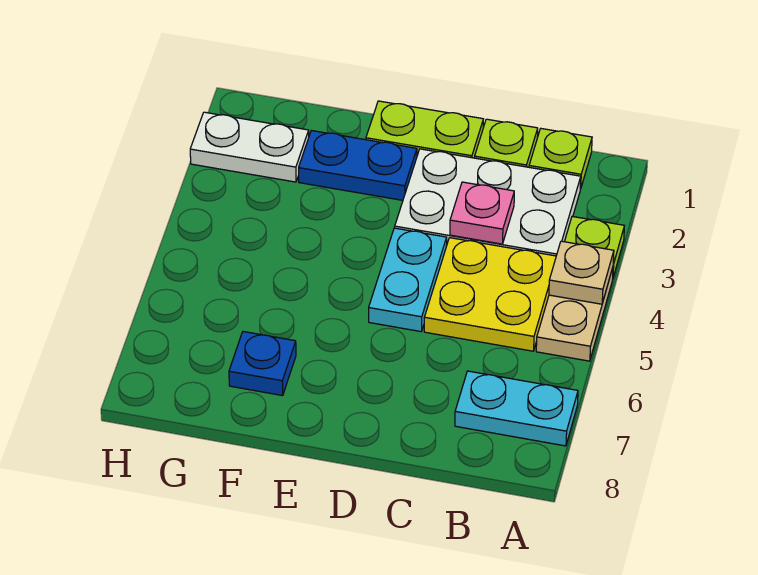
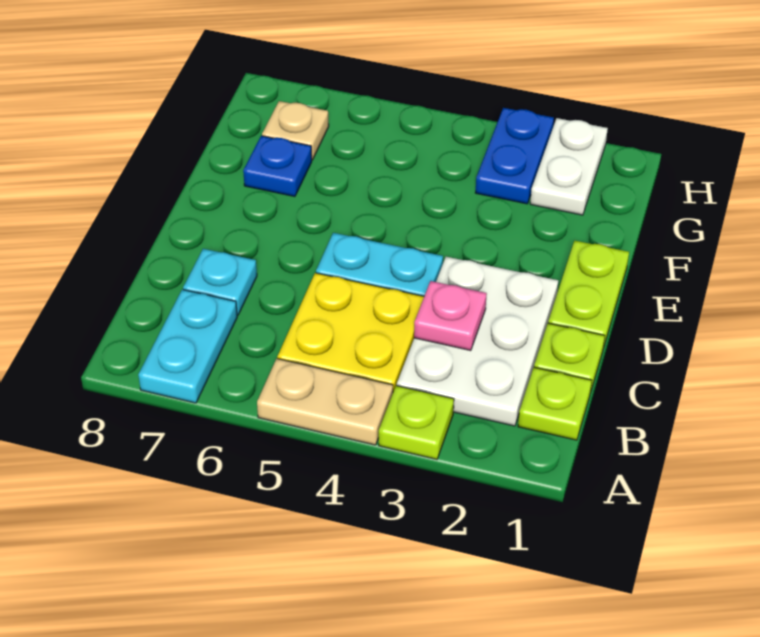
tan plate A4 level 2 -> tan plate G7 level 1
none -> cyan plate C7 level 1
blue plate E2:F2 level 1 -> blue plate G3:H3 level 1

